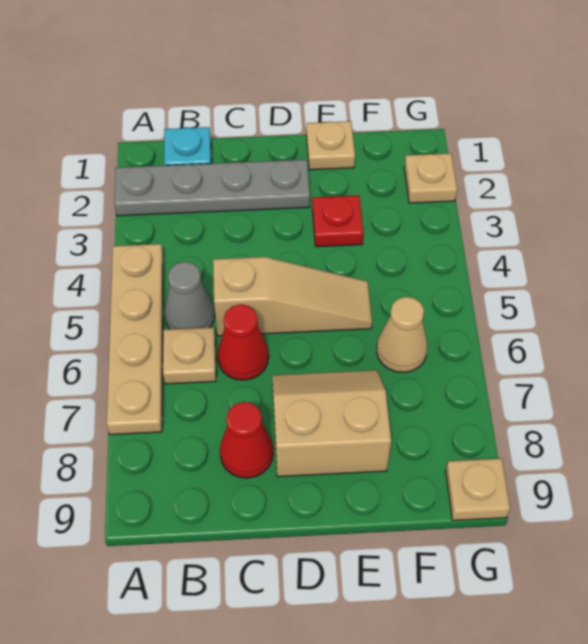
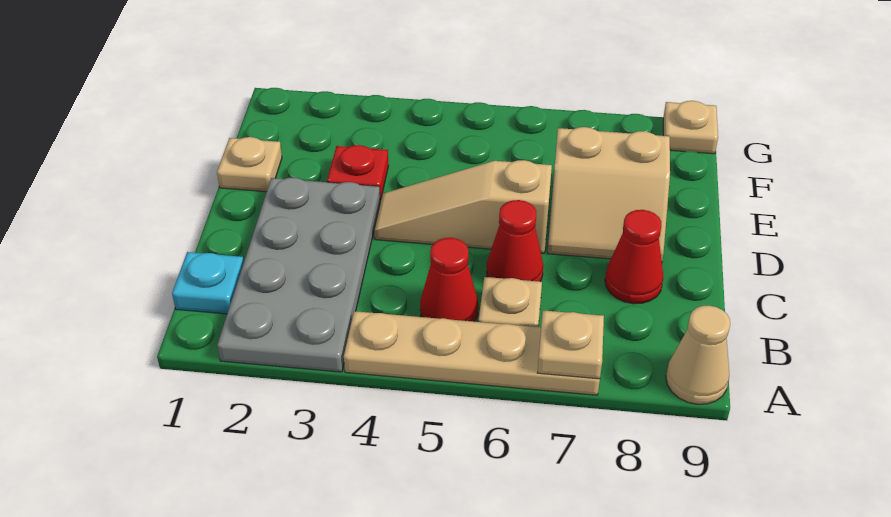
grey plate A2:D2 level 1 -> grey plate A2:D3 level 1
grey cone B5 level 1 -> red cone B5 level 1
tan slope C5:E5 level 1 top C -> tan slope D4:D6 level 1 top 6
tan slope D7:E8 level 1 top 8 -> tan slope D7:E8 level 1 top E
tan cone F6 level 1 -> tan cone A9 level 1
tan plate G2 level 1 -> tan plate A7 level 2

